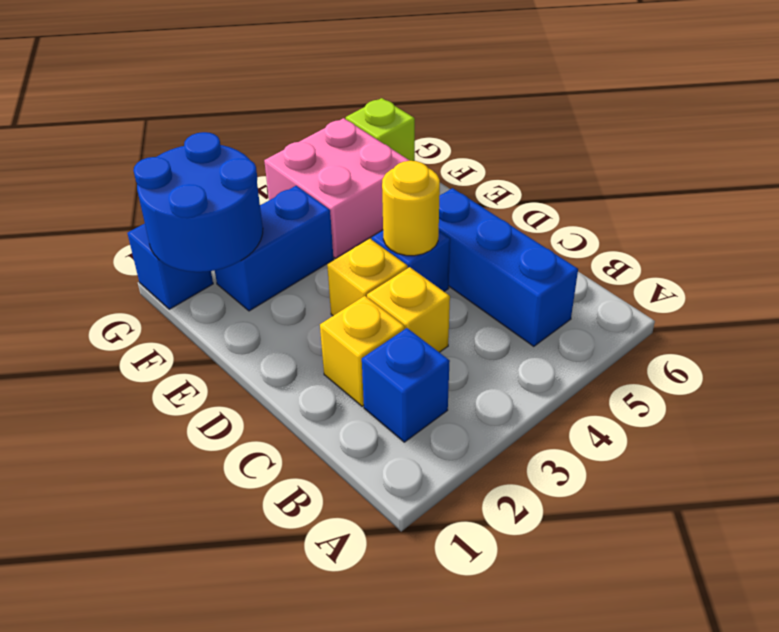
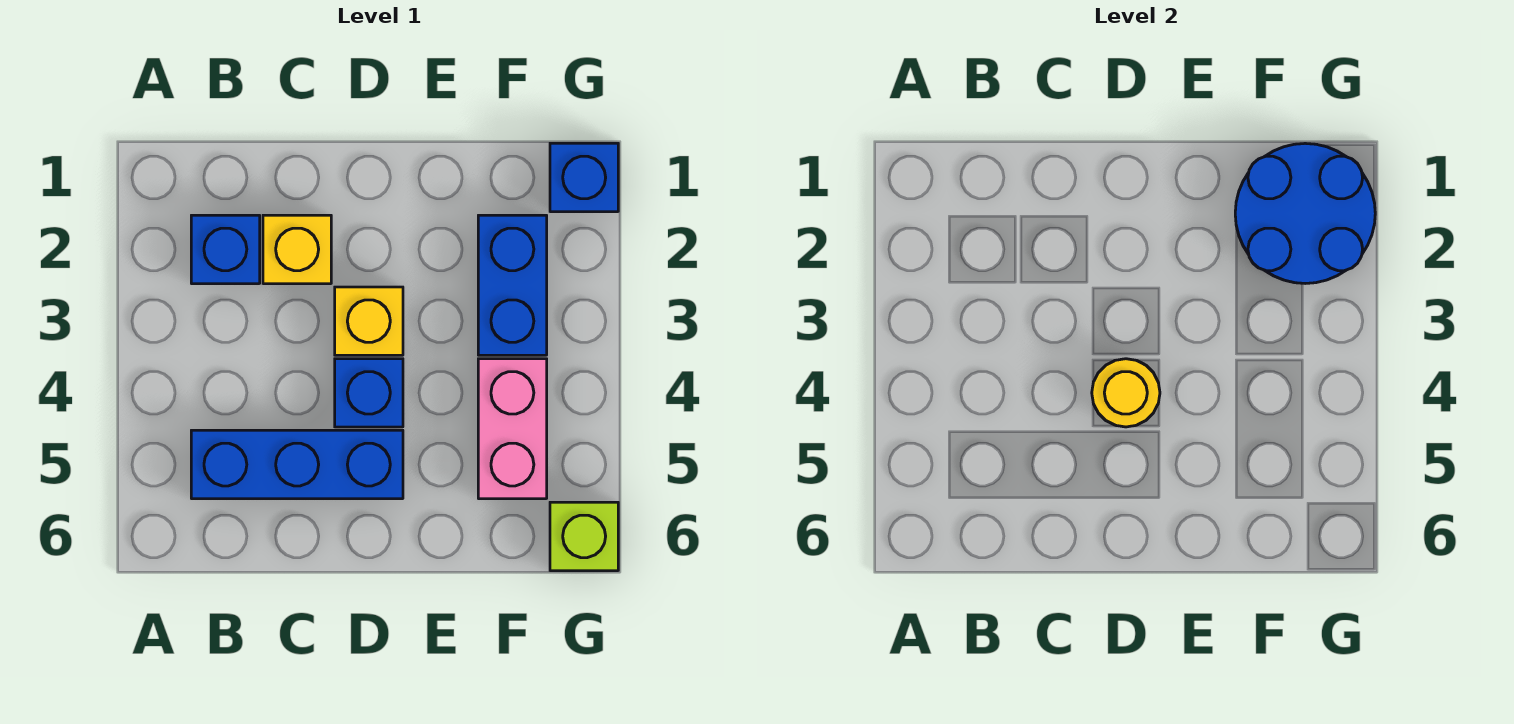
yellow brick C3 level 1 -> none
pink brick F4:G5 level 1 -> pink brick F4:F5 level 1

